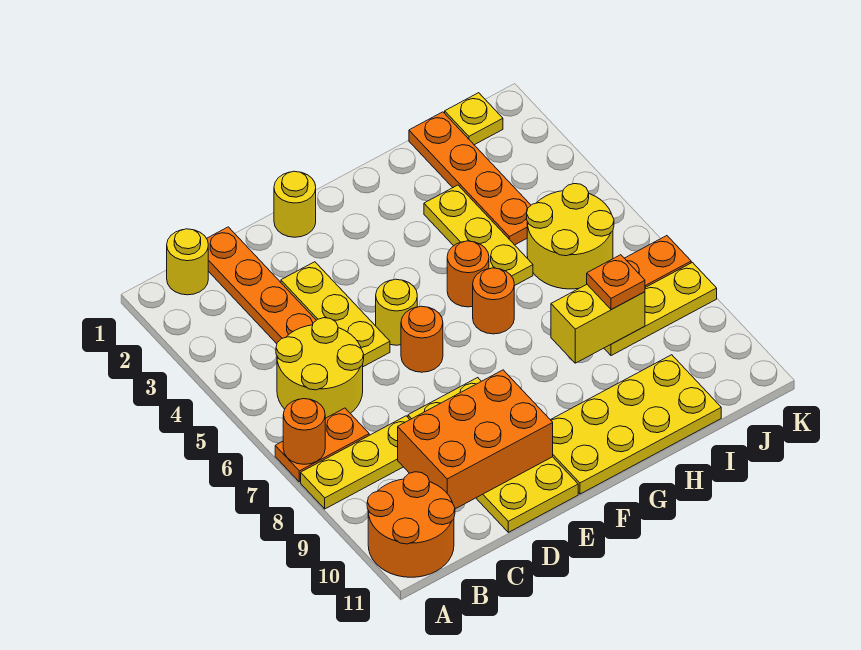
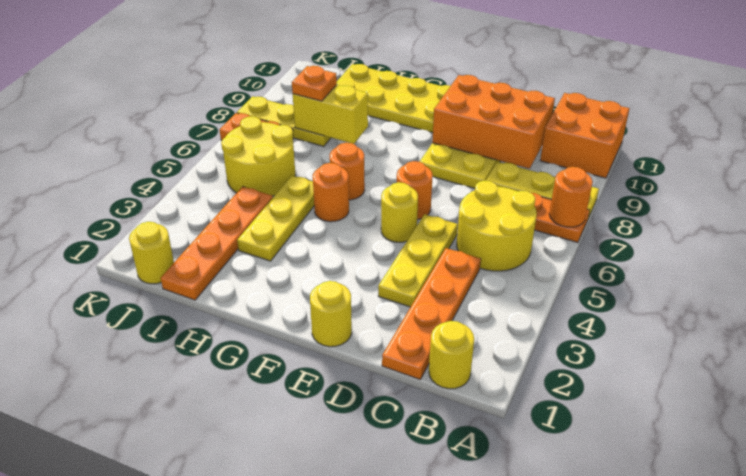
orange round brick A10:B11 level 1 -> orange brick A10:B11 level 1
yellow plate J1 level 1 -> yellow round brick J1 level 1

